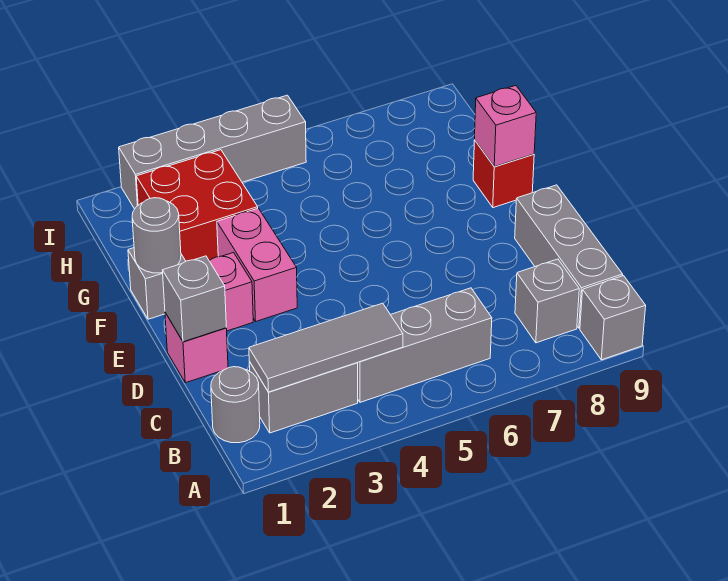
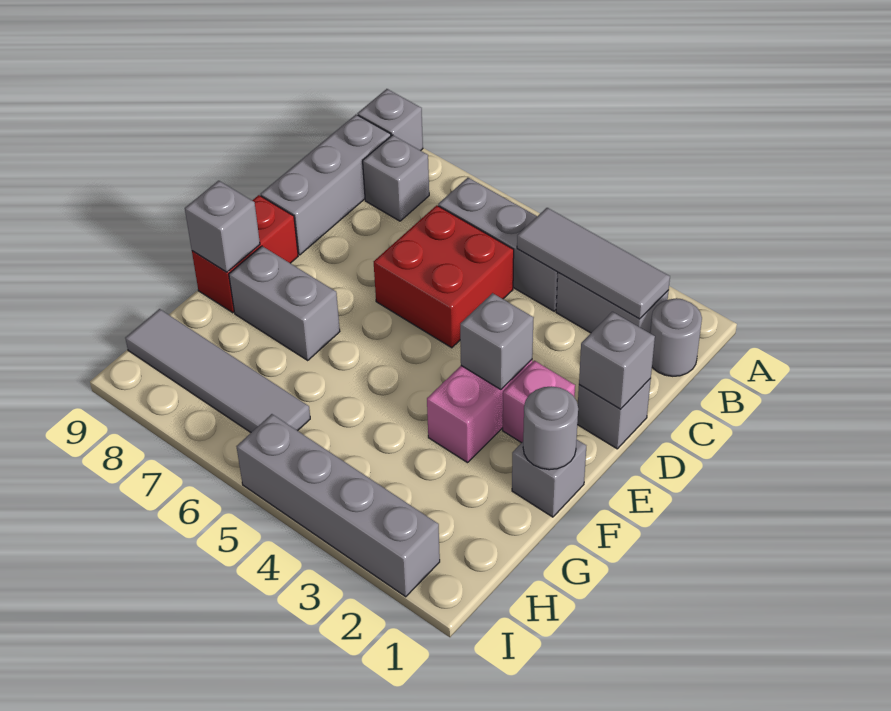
pink brick D1 level 1 -> grey brick D1 level 1
none -> grey brick E3 level 2
none -> grey brick F7:F8 level 1
red brick F9 level 1 -> red brick E9:F9 level 1
pink brick F9 level 2 -> grey brick F9 level 2
red brick G2:H3 level 1 -> red brick C5:D6 level 1
none -> grey tile H6:H9 level 1

